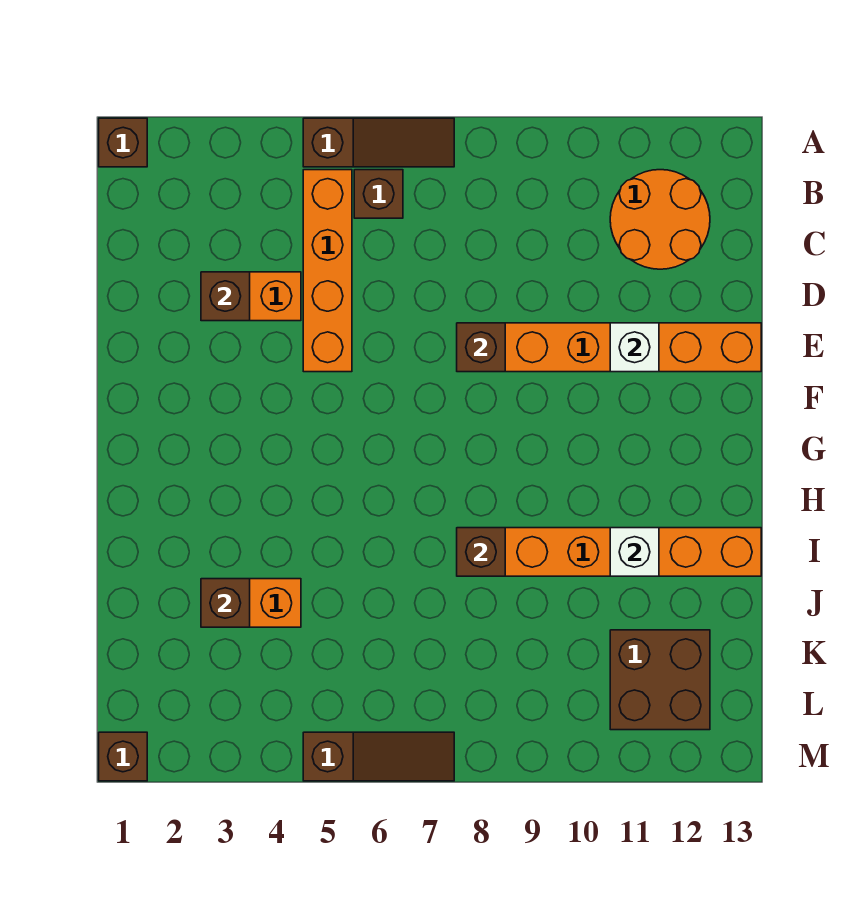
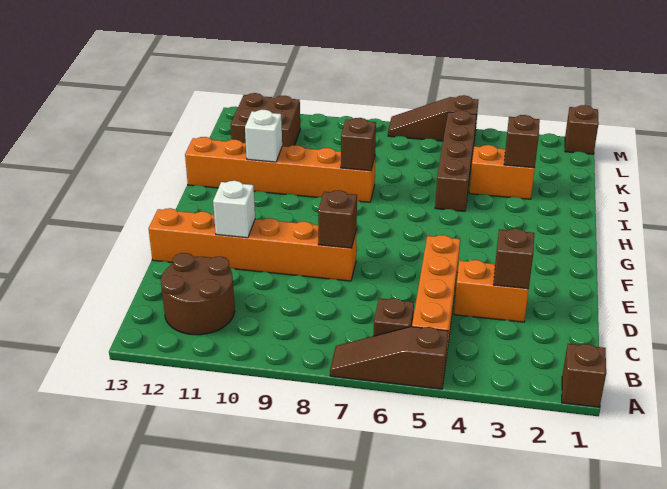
orange round brick B11:C12 level 1 -> brown round brick B11:C12 level 1
none -> brown brick I5:L5 level 1

